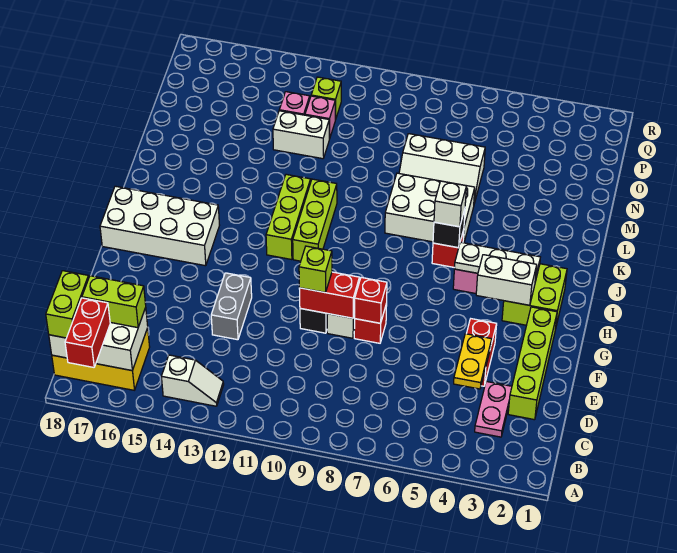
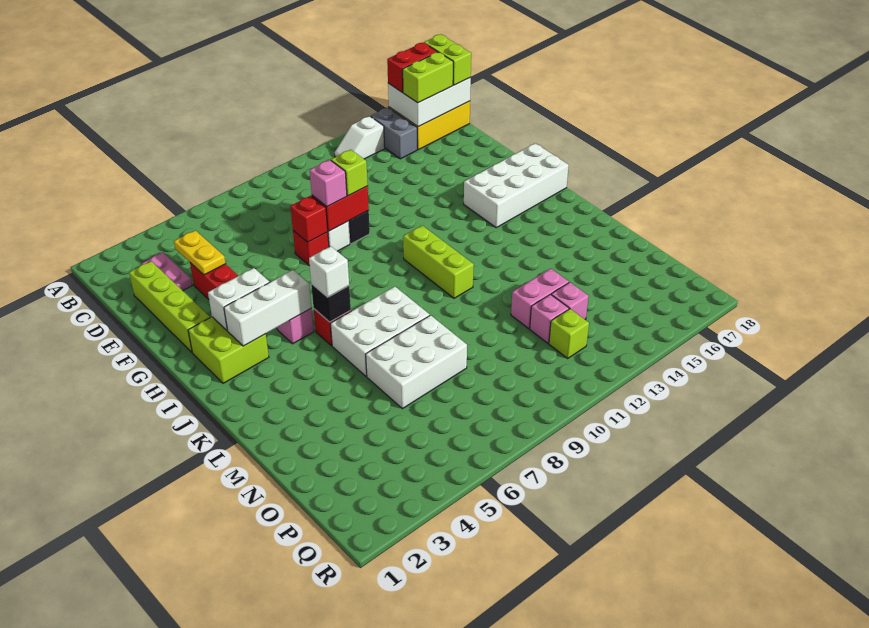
red brick A17:B17 level 3 -> red brick B16:B17 level 3
grey brick E13:F13 level 1 -> grey brick B15:C15 level 1
none -> pink brick F9 level 3
white plate I3:I5 level 2 -> white brick I3:I5 level 2
lime brick I12:K12 level 1 -> none
white slope M6:N8 level 1 top N -> white brick M6:N8 level 1
white brick N12:N13 level 1 -> pink brick N12:N13 level 1

